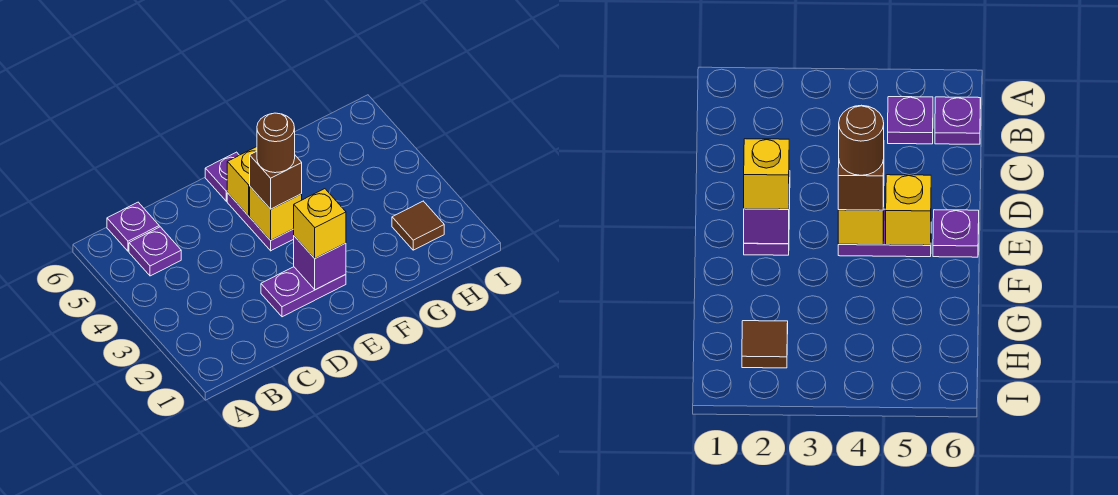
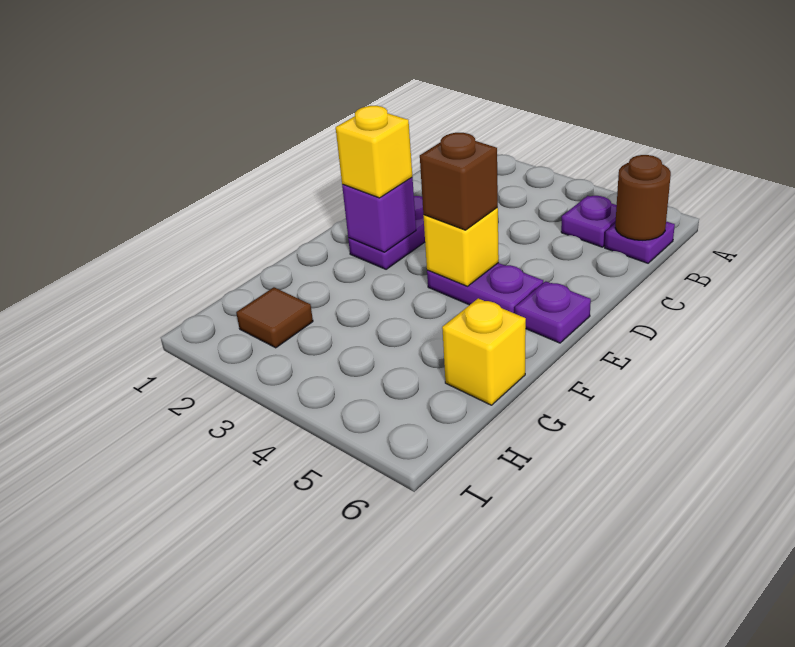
brown round brick E4 level 4 -> brown round brick B6 level 2
yellow brick E5 level 2 -> yellow brick G6 level 1

